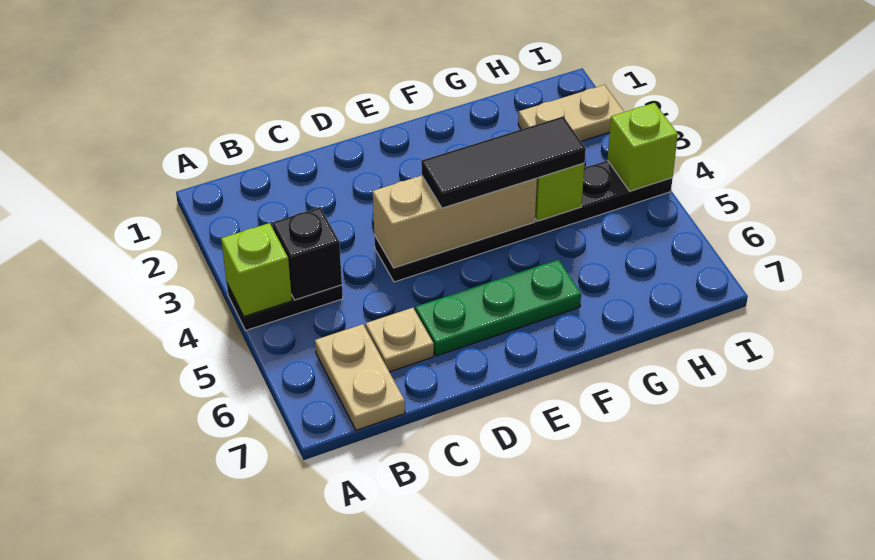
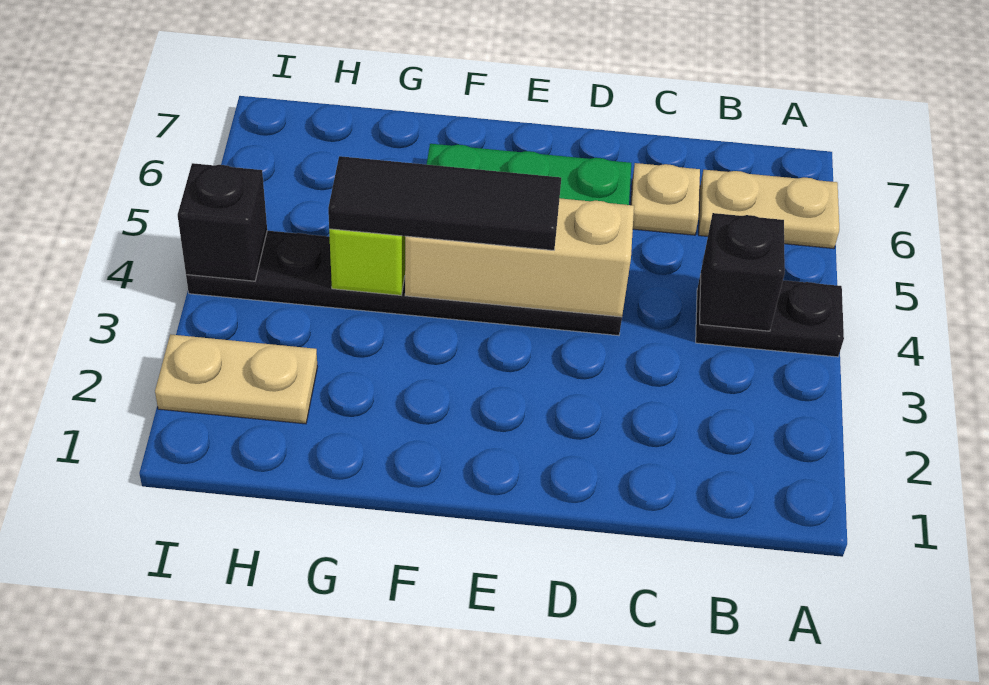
lime brick A4 level 2 -> none
tan plate B6:B7 level 1 -> tan plate A6:B6 level 1
lime brick I4 level 2 -> black brick I4 level 2

